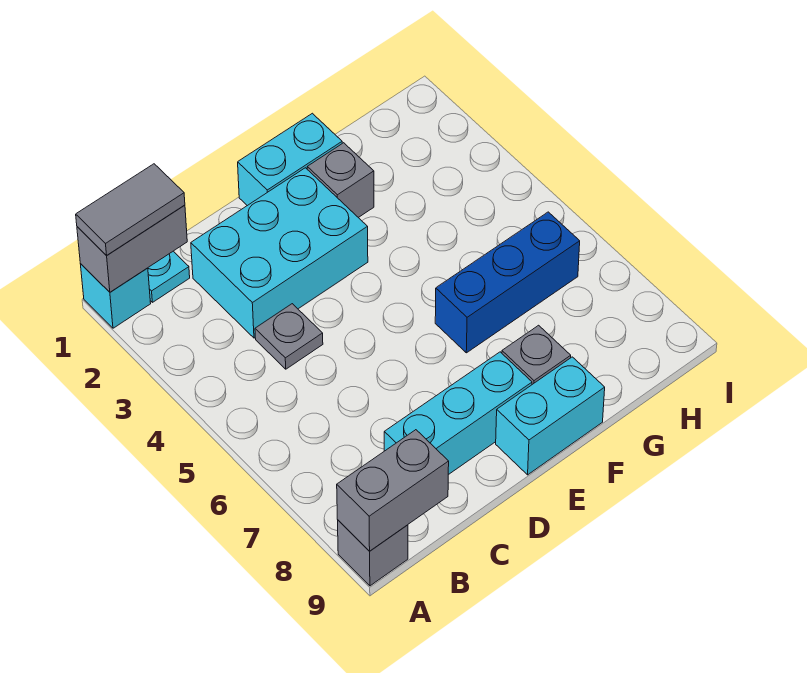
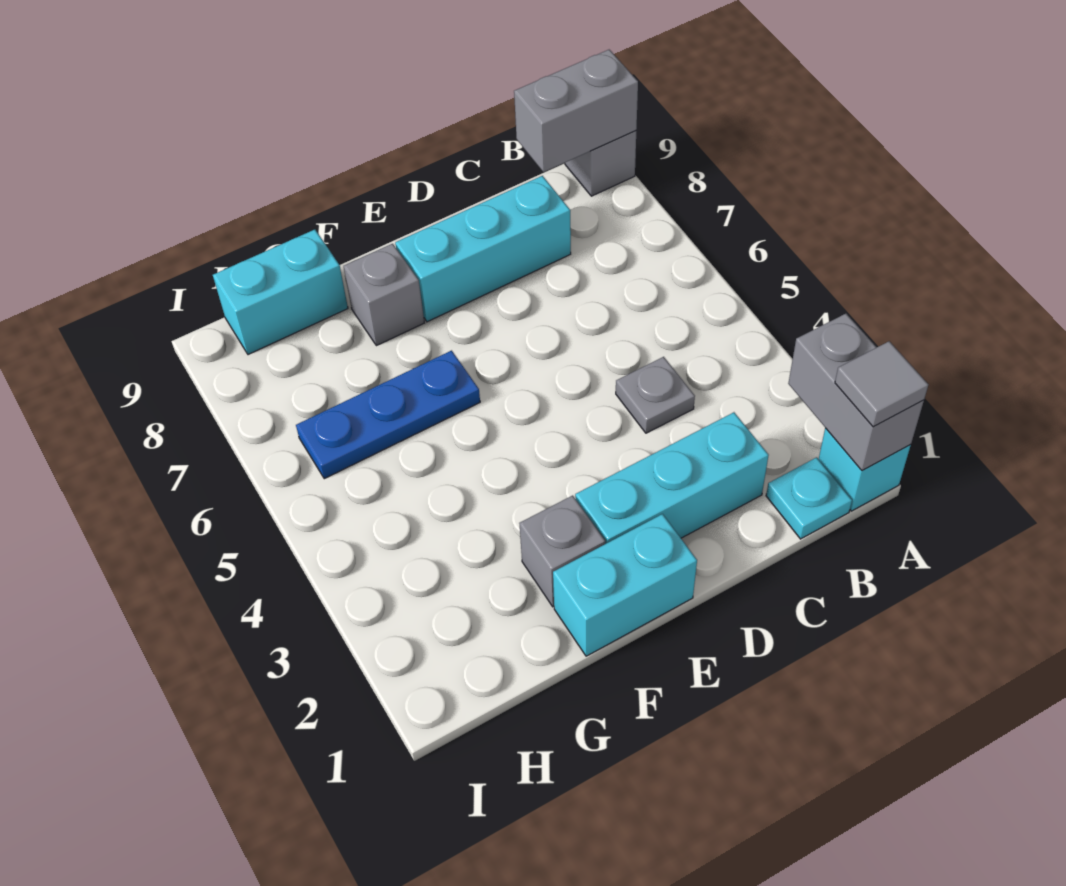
grey brick A1:B1 level 2 -> grey brick A1:A2 level 2
grey tile A1:B1 level 3 -> grey tile A1 level 3
cyan brick C2:E3 level 1 -> cyan brick C2:E2 level 1
cyan brick E9:F9 level 1 -> cyan brick G9:H9 level 1
blue brick F6:H6 level 1 -> blue plate F6:H6 level 1

